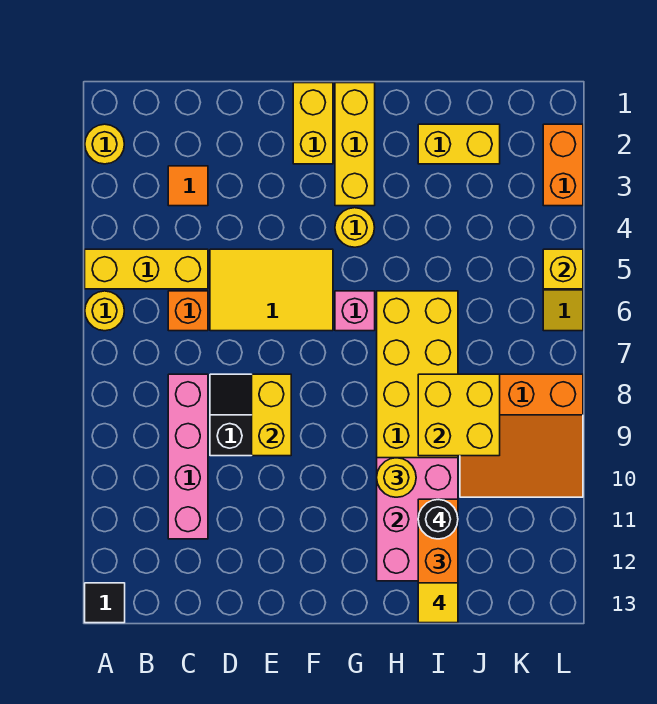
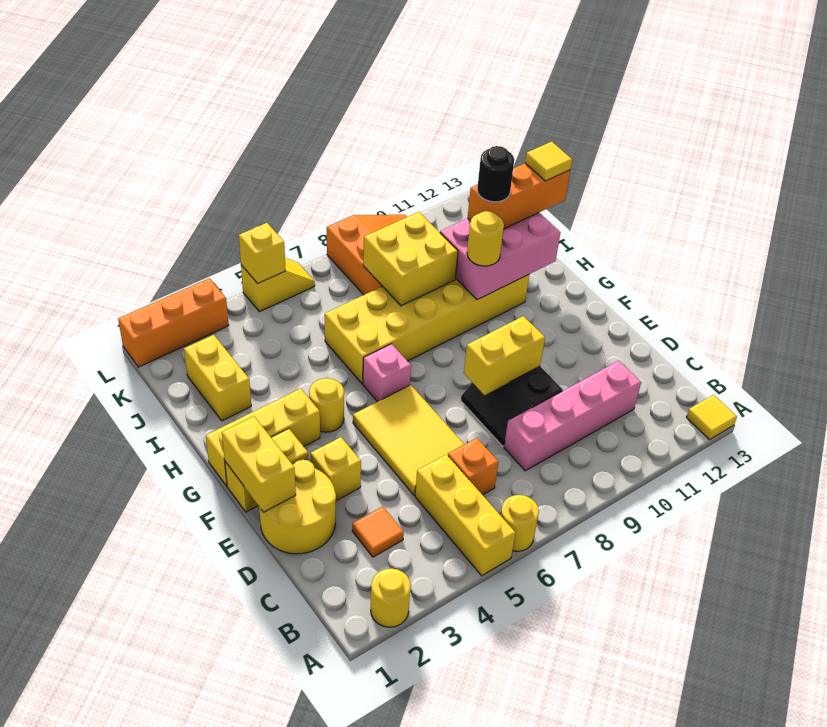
black tile A13 level 1 -> yellow tile A13 level 1
none -> yellow round brick D1:E2 level 1
none -> yellow brick E1:F1 level 2
none -> yellow brick E3 level 1
orange brick L2:L3 level 1 -> orange brick L1:L3 level 1

